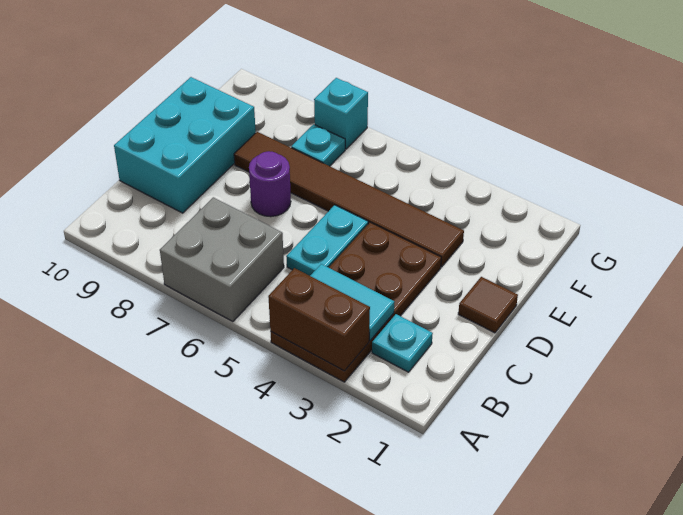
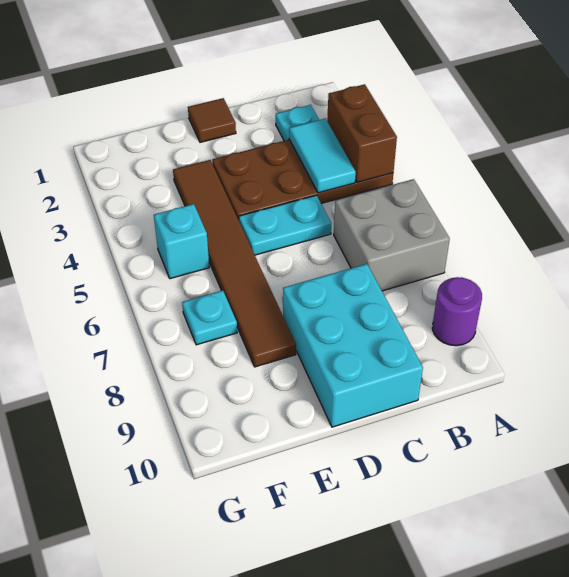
cyan brick C9:E10 level 1 -> cyan brick C8:D10 level 1
purple round brick D7 level 1 -> purple round brick A9 level 1
cyan brick G7 level 1 -> cyan brick F5 level 1

